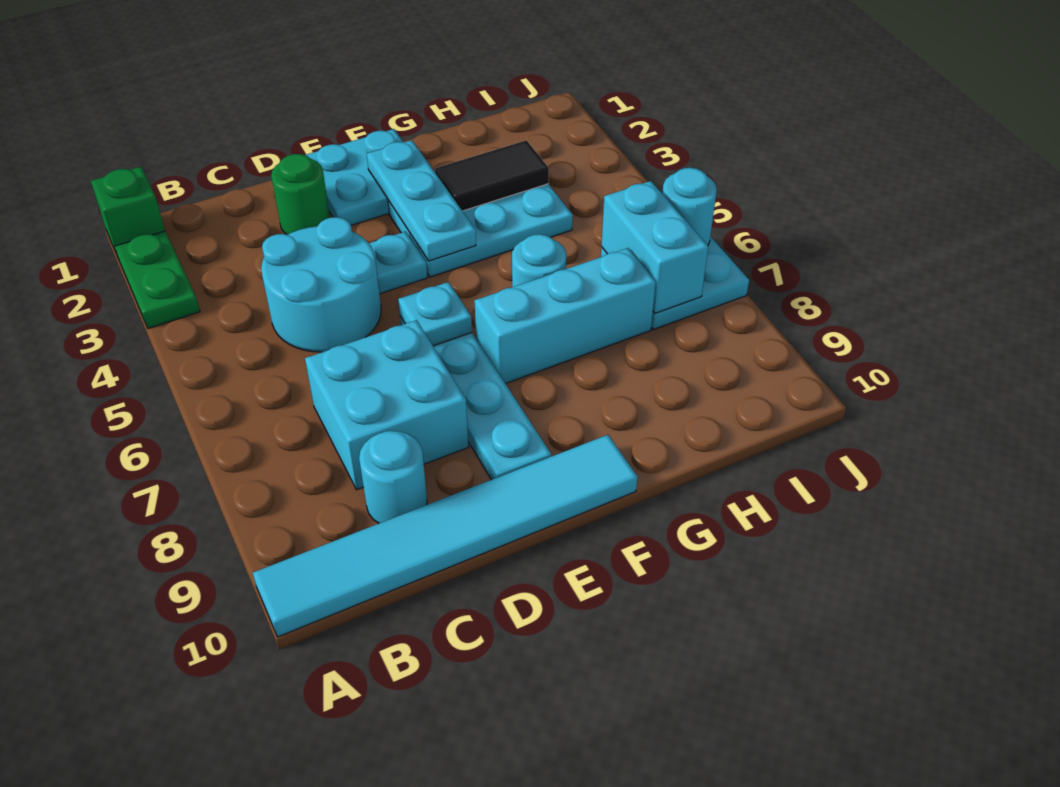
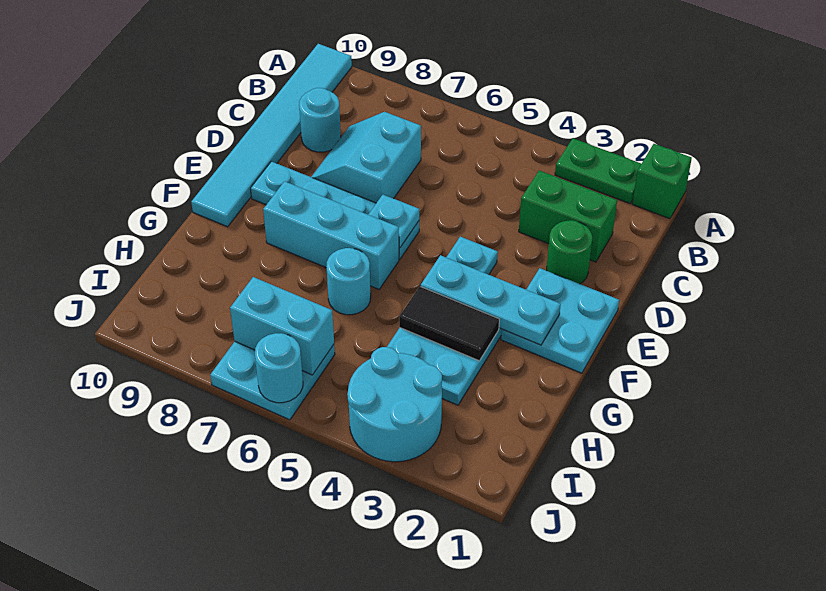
none -> green brick C2:C3 level 1
cyan round brick C4:D5 level 1 -> cyan round brick I3:J4 level 1
cyan brick C7:D8 level 1 -> cyan slope C7:D8 level 1 top 7
cyan brick F7:H7 level 1 -> cyan brick F6:F8 level 1
black tile G3:H3 level 2 -> black tile G3:G4 level 2

